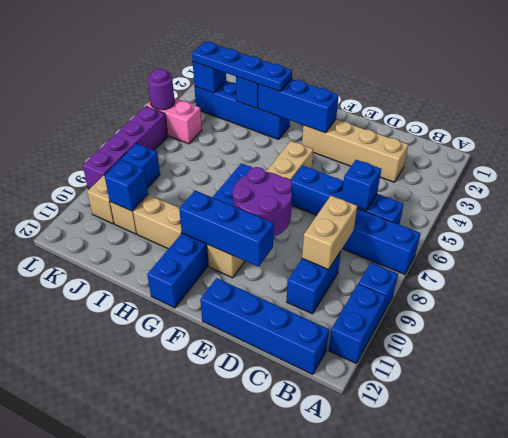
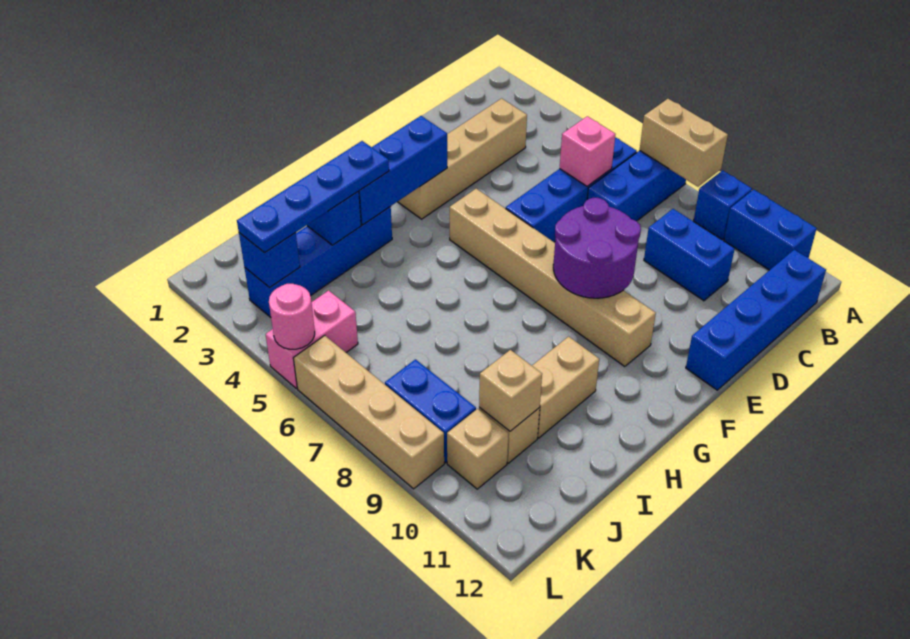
blue brick C6 level 2 -> pink brick C6 level 2
tan brick C8:C9 level 2 -> tan brick A7:A8 level 2
blue brick E10:G10 level 2 -> none
blue brick G7:G12 level 1 -> none
blue brick J10 level 2 -> tan brick J10 level 2
purple round brick L5 level 2 -> pink round brick L5 level 2
purple brick L6:L9 level 1 -> tan brick L6:L9 level 1

